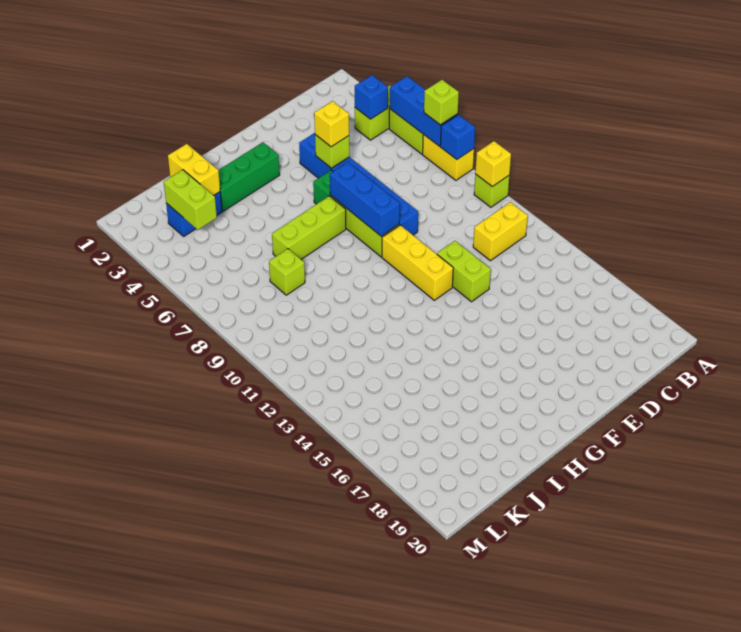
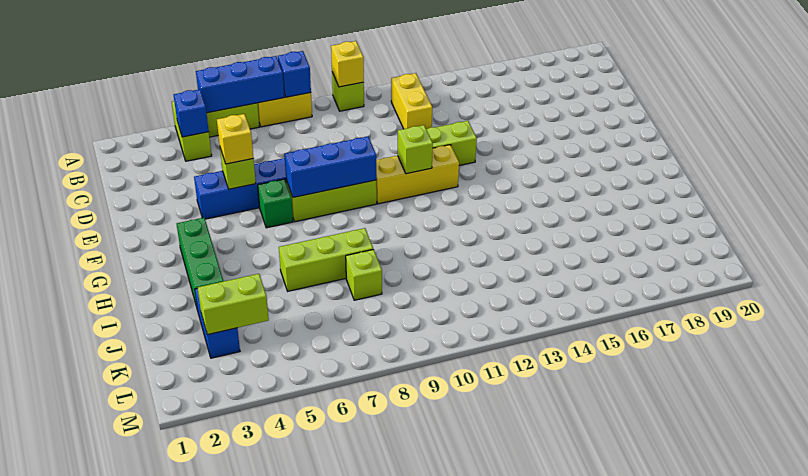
lime brick A7 level 3 -> lime brick F11 level 2
lime brick G7:I7 level 1 -> lime brick I6:I8 level 1
yellow brick J2:J3 level 2 -> none

